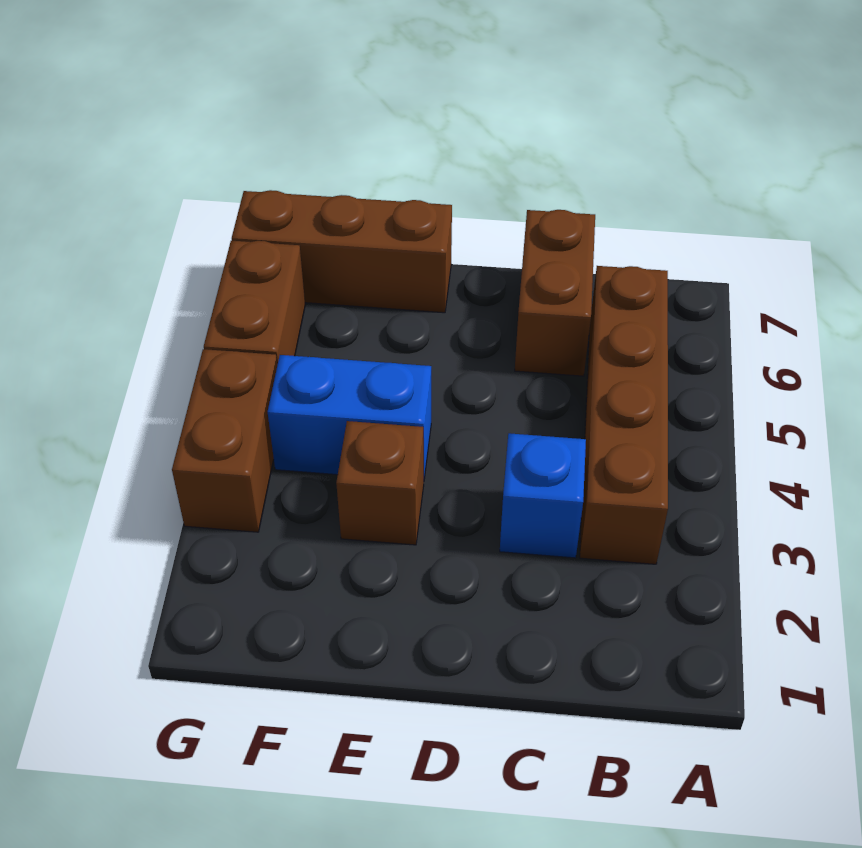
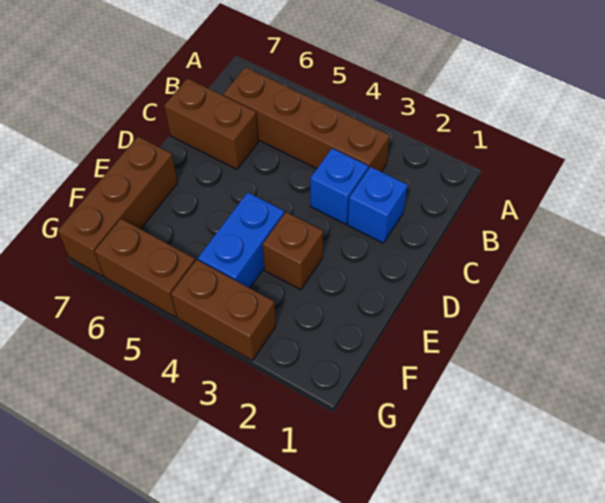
none -> blue brick C2 level 1

